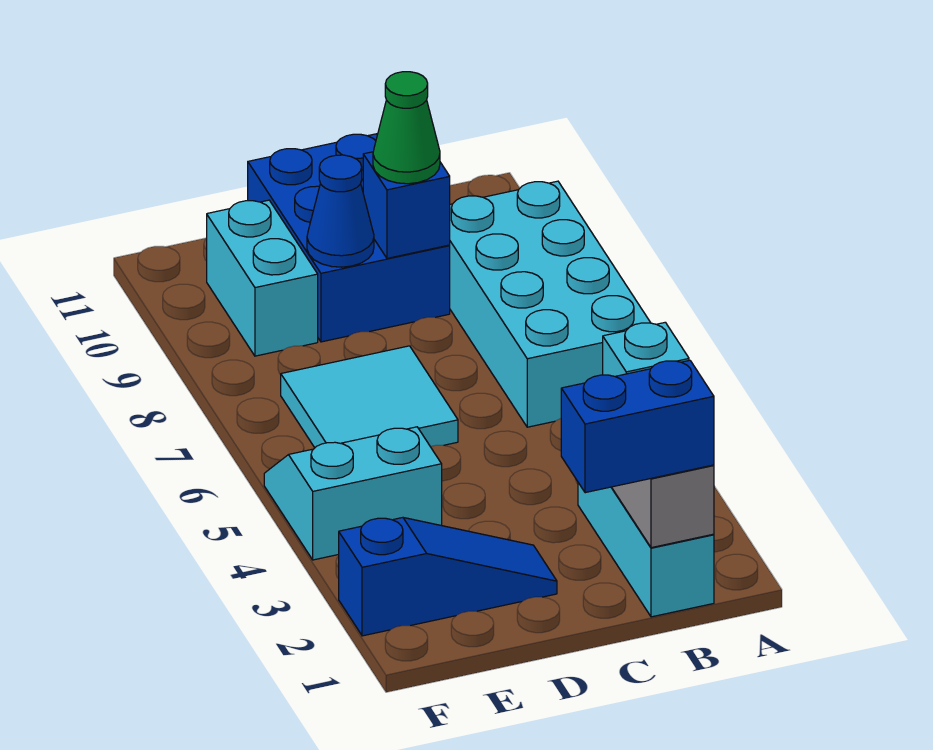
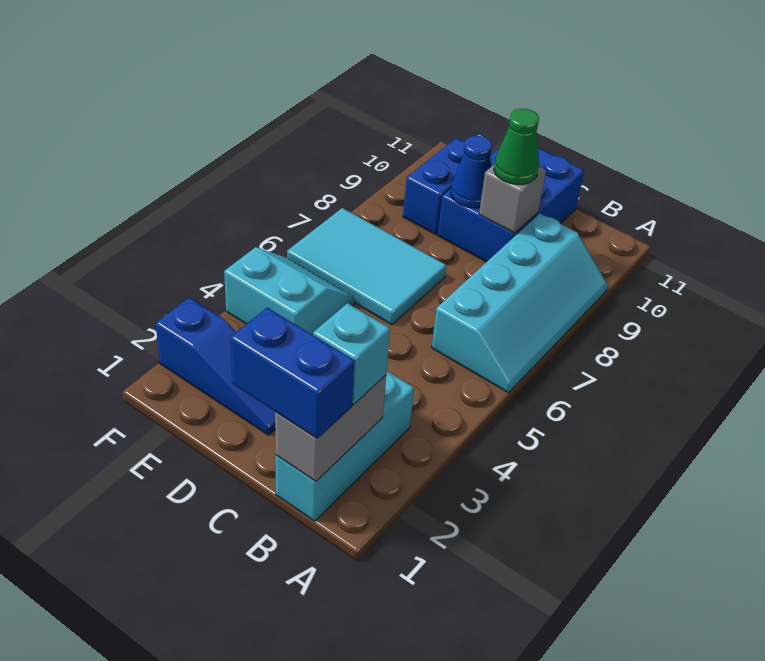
cyan brick A6:B9 level 1 -> cyan slope A6:B9 level 1 top B
blue brick C9 level 2 -> grey brick C9 level 2
cyan tile D6:E7 level 1 -> cyan tile D6:F7 level 1
cyan brick E9:E10 level 1 -> blue brick E9:E10 level 1

